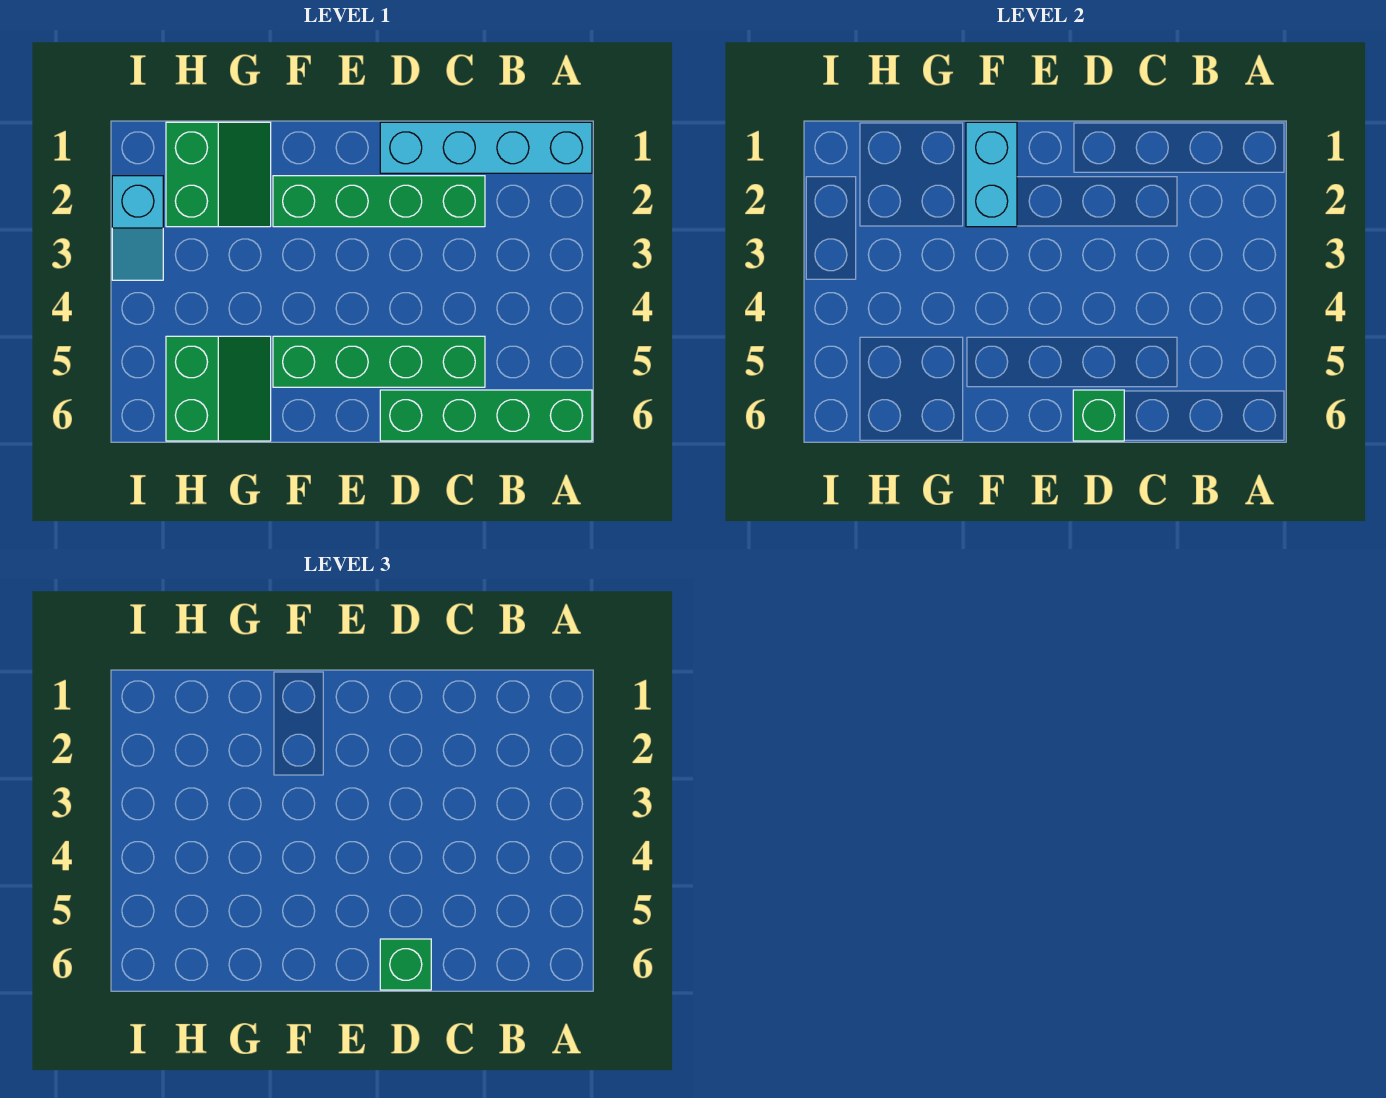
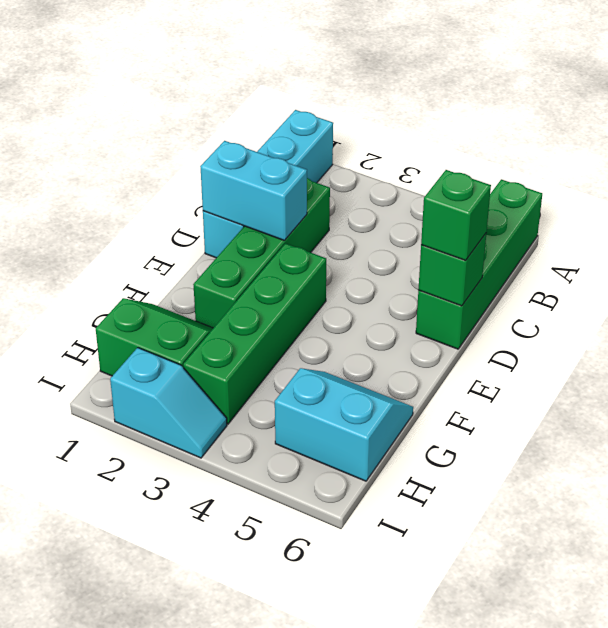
green brick C5:F5 level 1 -> green brick E3:H3 level 1
cyan brick F1:F2 level 2 -> cyan brick D1:D2 level 2
green slope G5:H6 level 1 top H -> cyan slope G5:H6 level 1 top H

